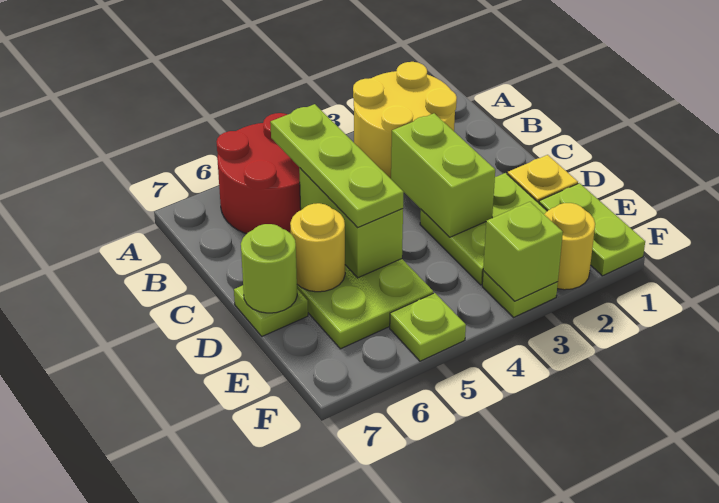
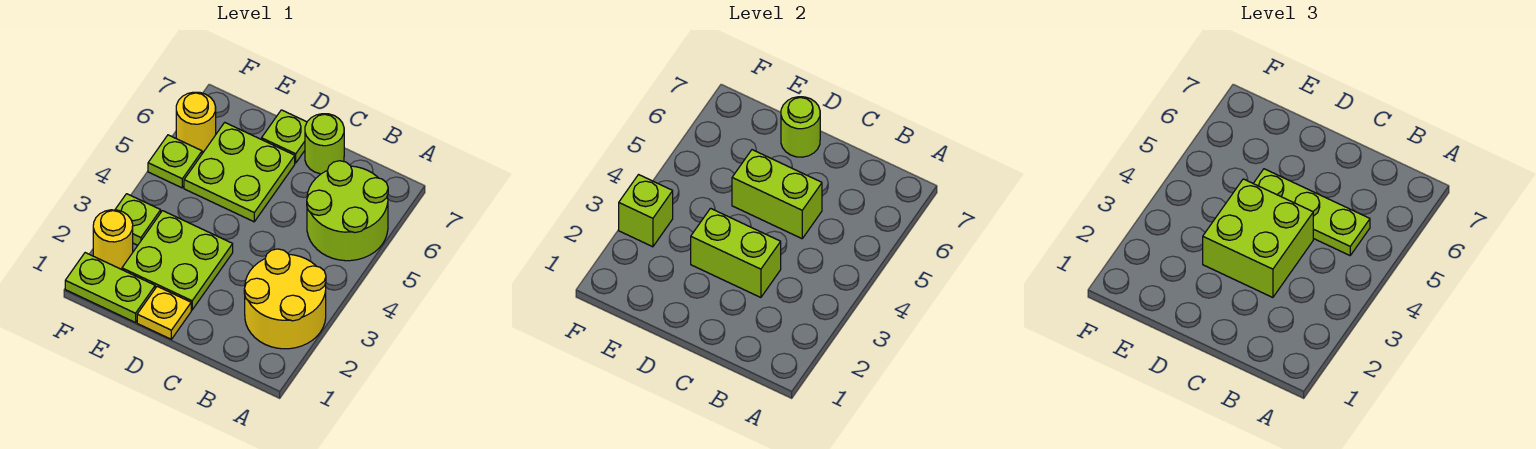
red round brick A5:B6 level 1 -> lime round brick A5:B6 level 1
none -> lime brick C3:D4 level 3
none -> lime round brick C7 level 1
yellow round brick D6 level 2 -> yellow round brick F6 level 1

